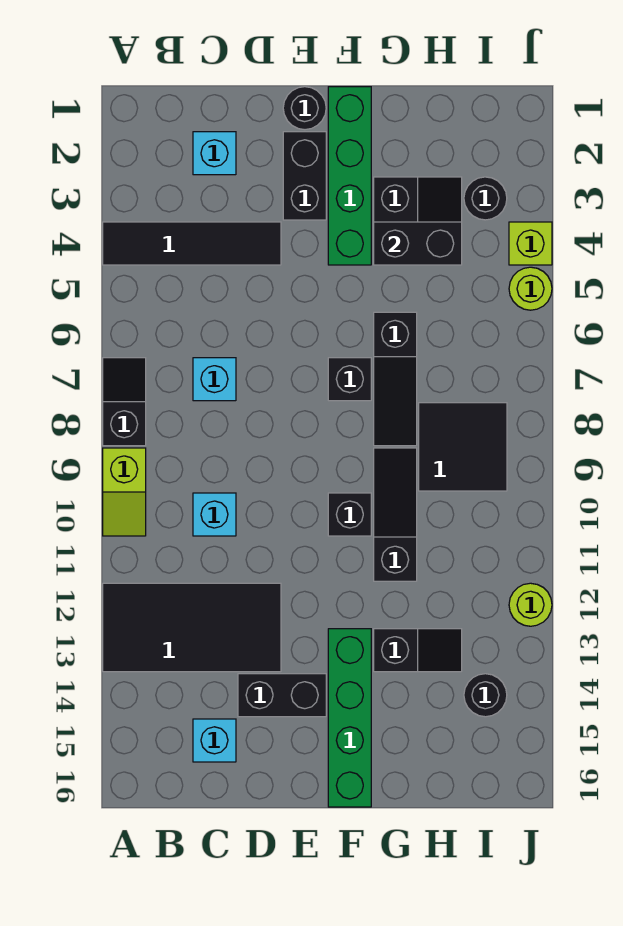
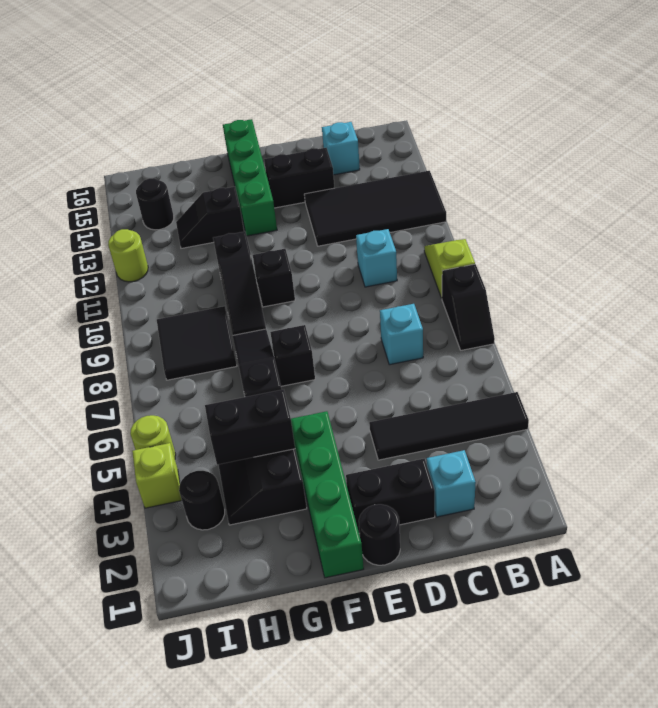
black brick E2:E3 level 1 -> black brick D2:E2 level 1

